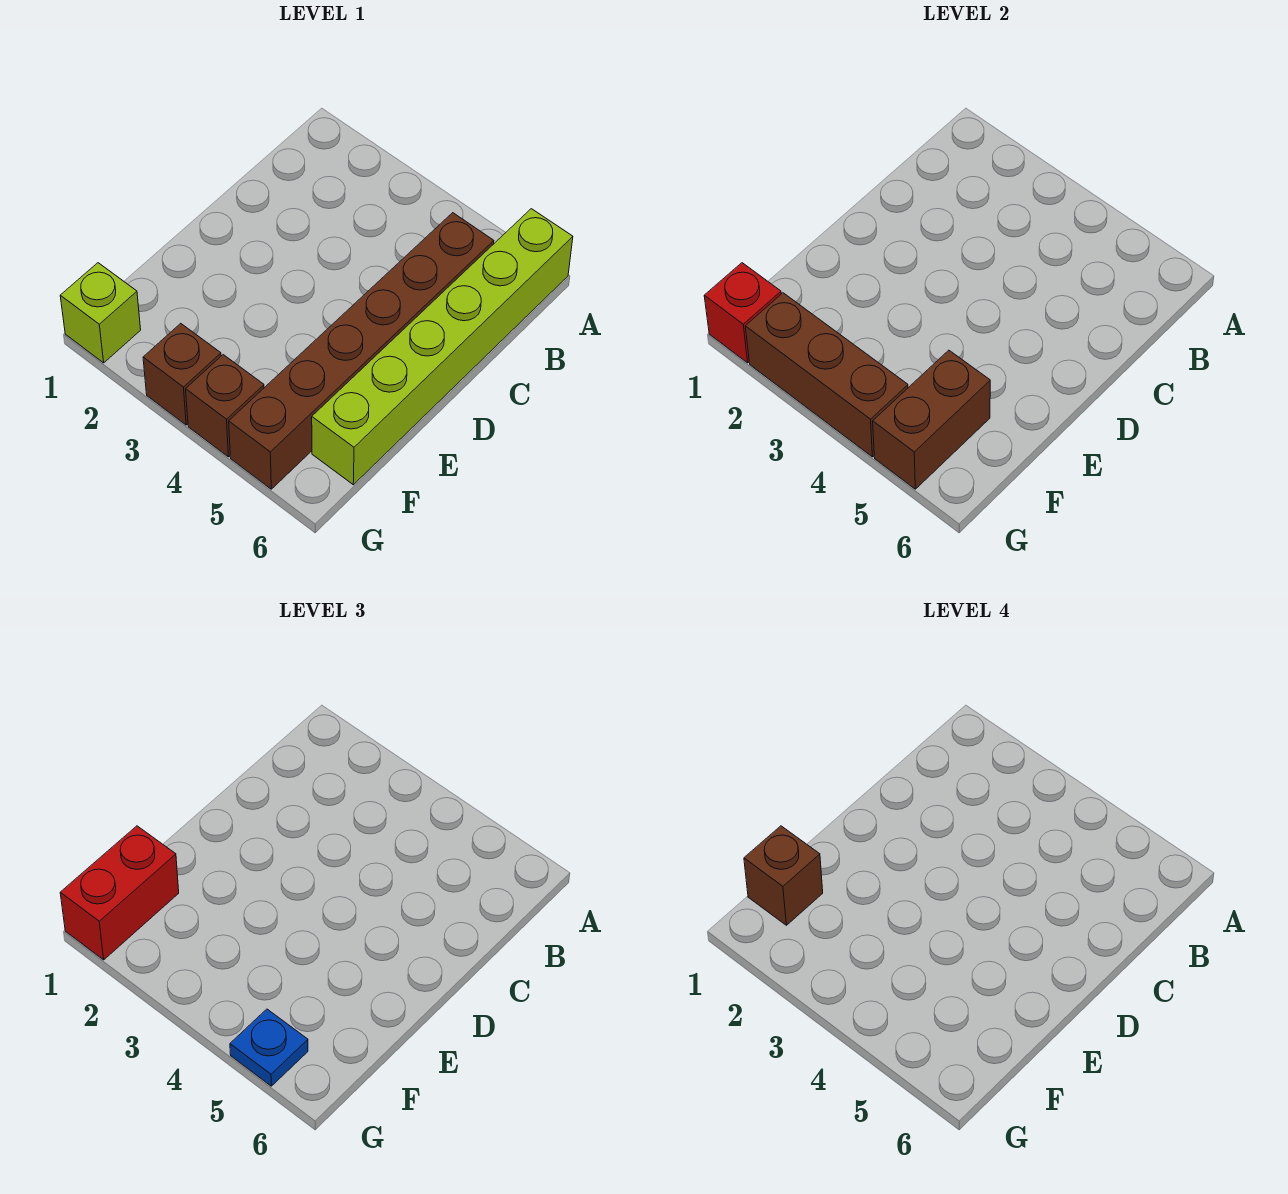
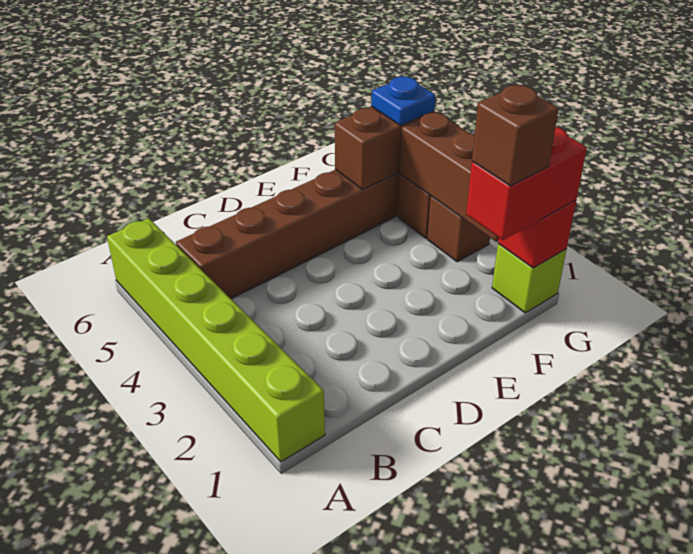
lime brick A6:F6 level 1 -> lime brick A1:A6 level 1

